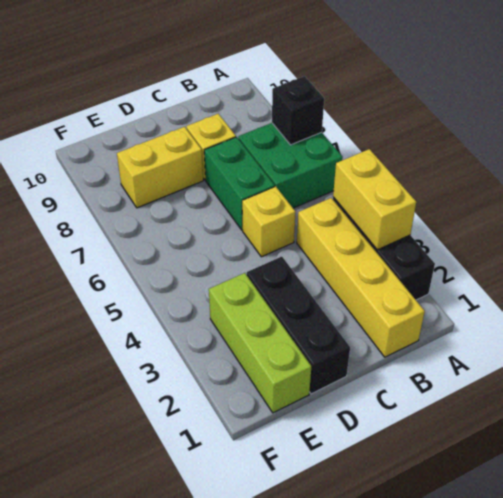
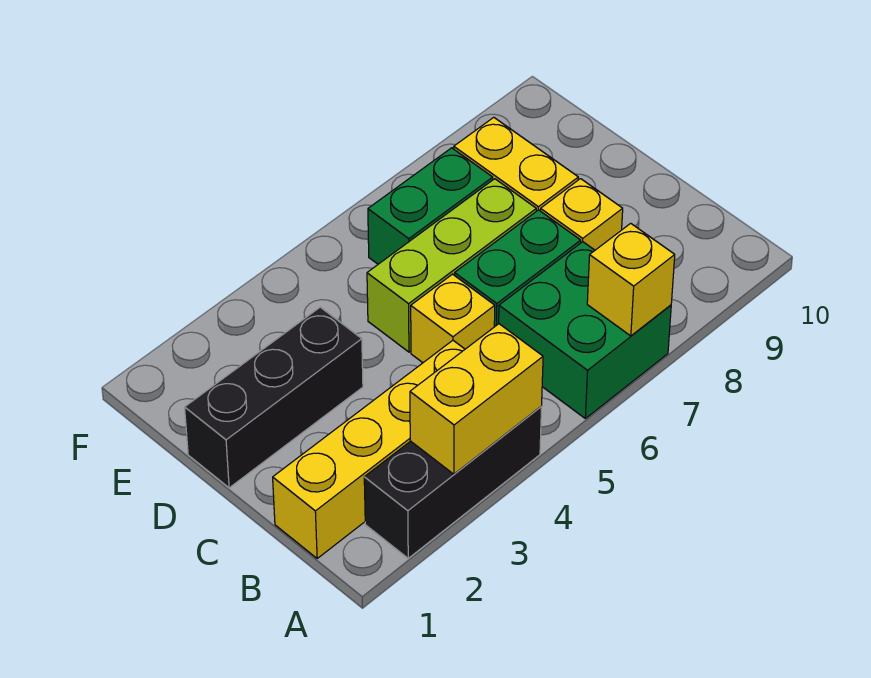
black brick A7 level 2 -> yellow brick A7 level 2
lime brick E1:E3 level 1 -> lime brick D5:D7 level 1
none -> green brick E6:E7 level 1

